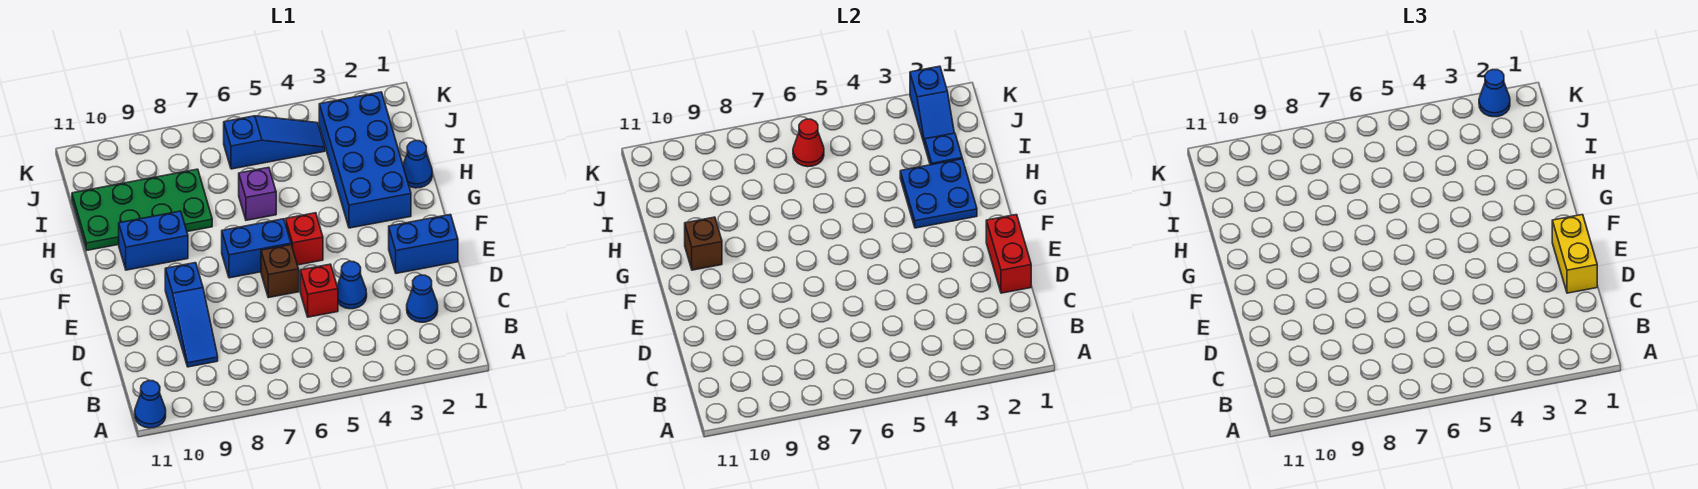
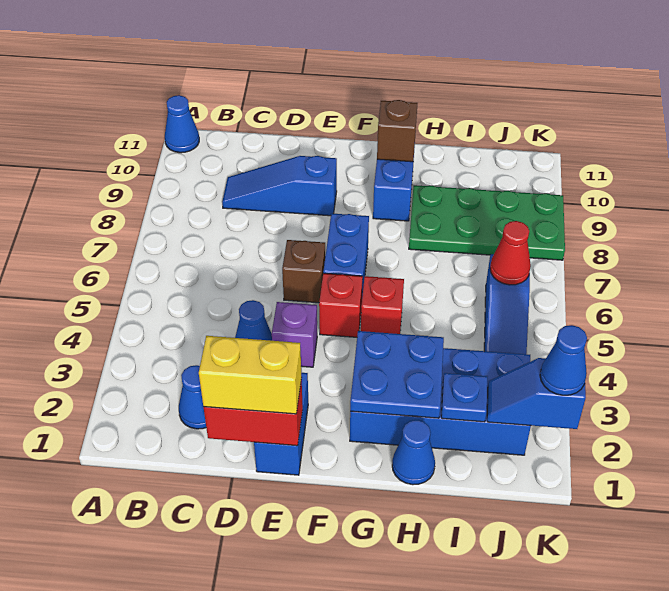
red brick D5 level 1 -> red brick G5 level 1
purple brick H6 level 1 -> purple brick E4 level 1
green plate H8:I11 level 1 -> green plate H8:K9 level 1

